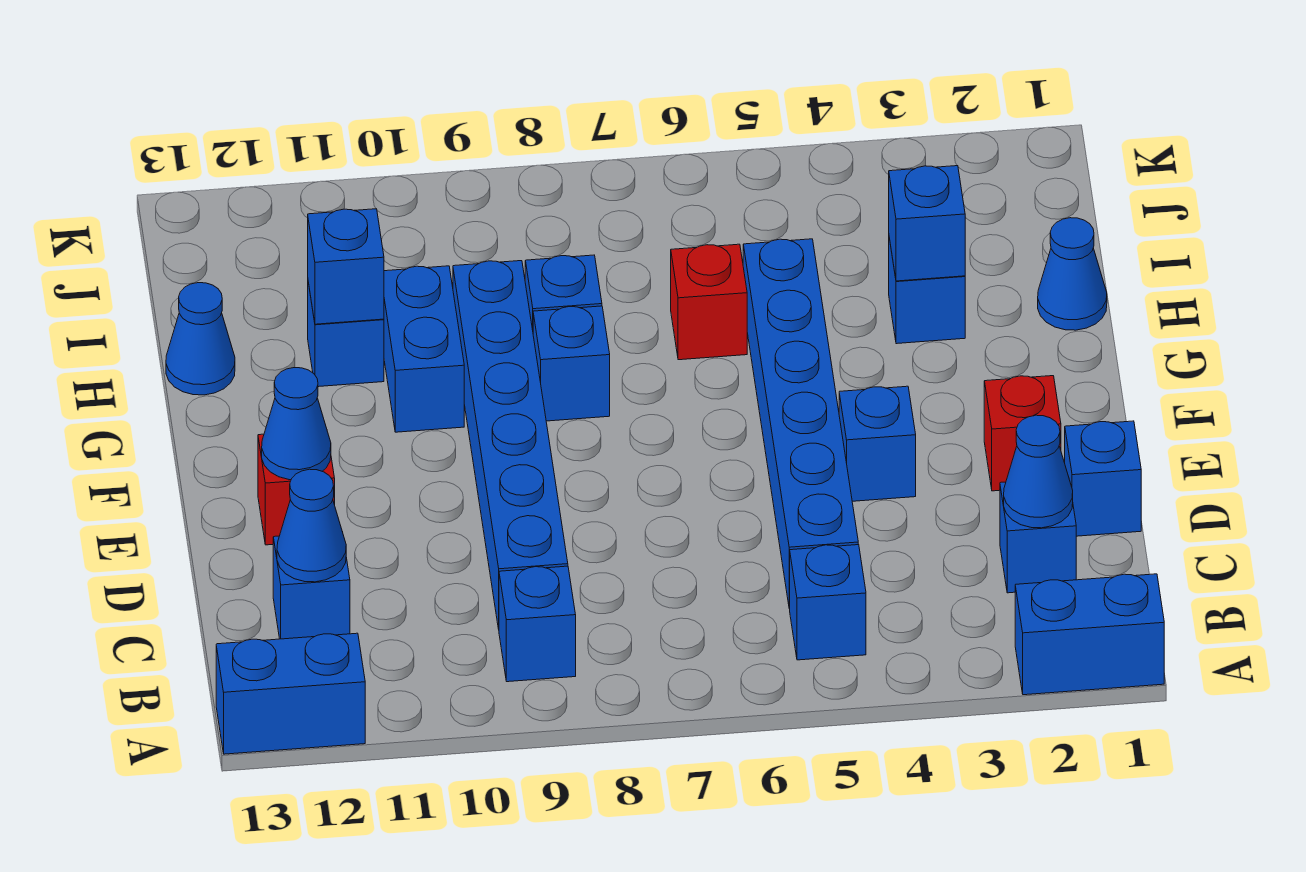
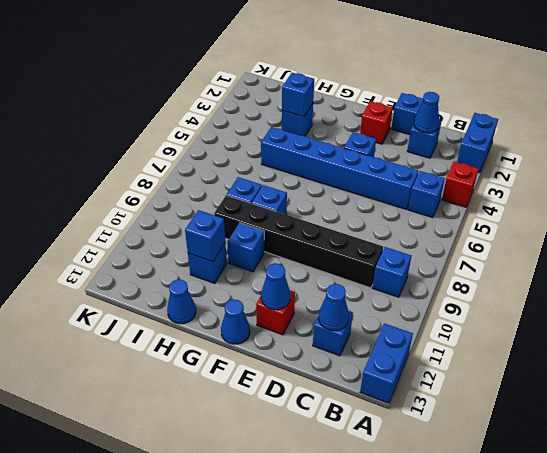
blue brick C9:H9 level 1 -> black brick C9:H9 level 1
blue brick G10:H10 level 1 -> blue brick G10 level 1
blue cone H1 level 1 -> blue cone F13 level 1
red brick H6 level 1 -> red brick A4 level 1

